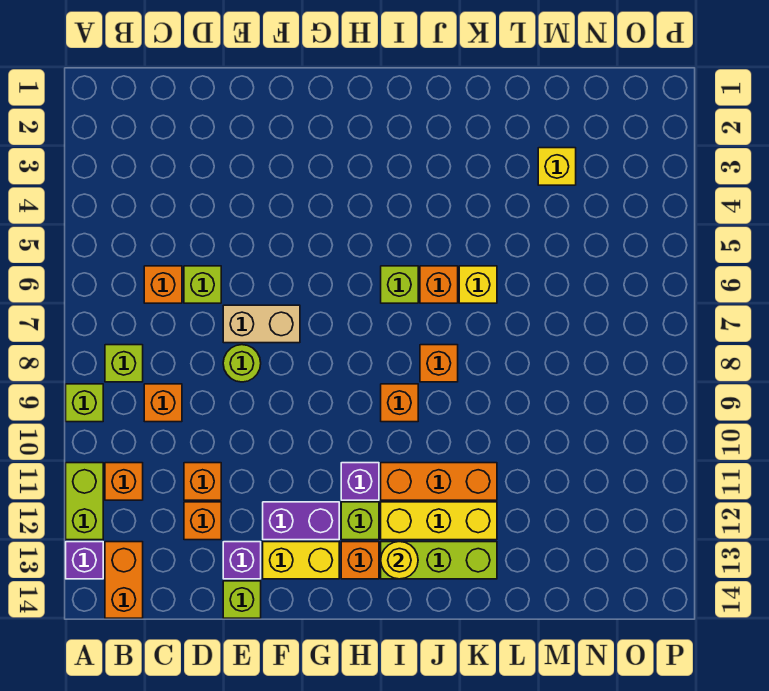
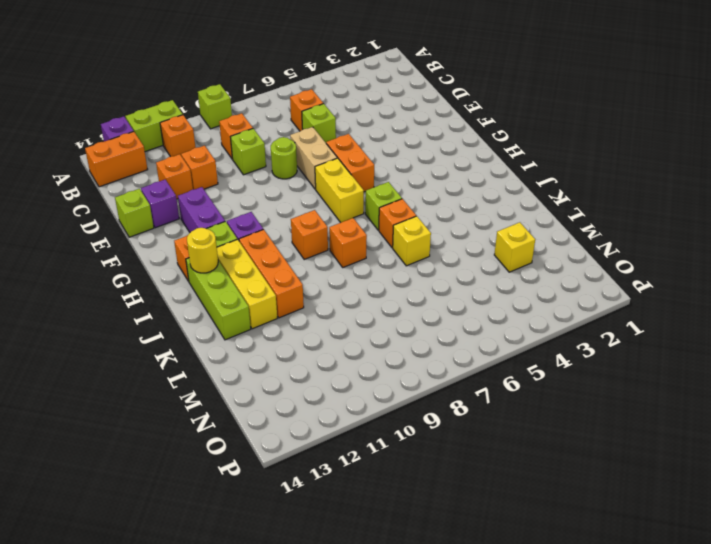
lime brick B8 level 1 -> lime brick D9 level 1
none -> orange brick F6:G6 level 1
yellow brick F13:G13 level 1 -> yellow brick G7:H7 level 1

